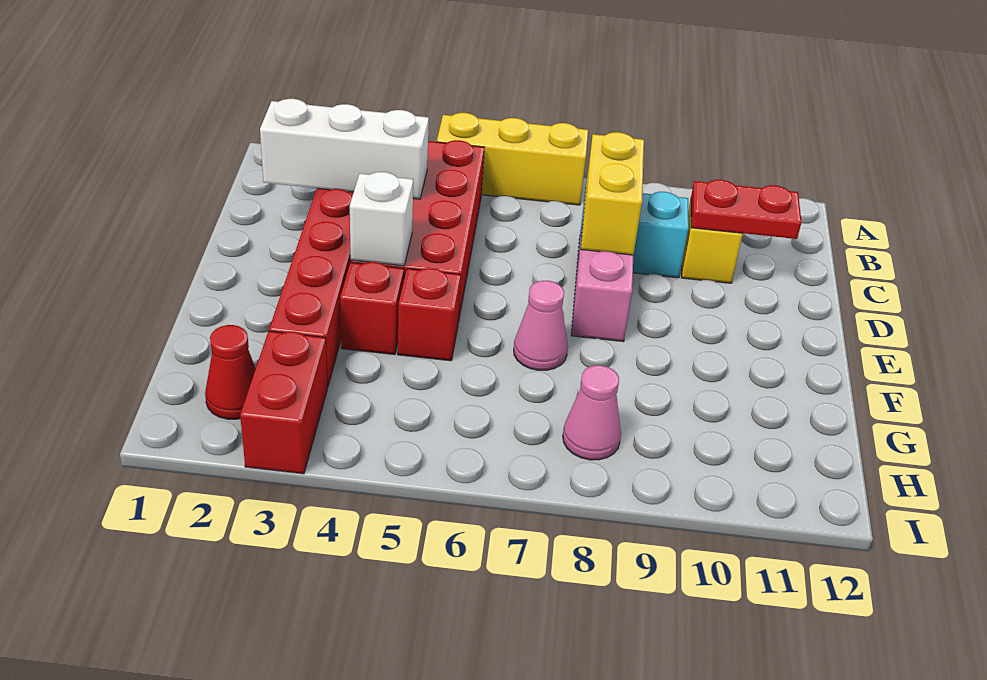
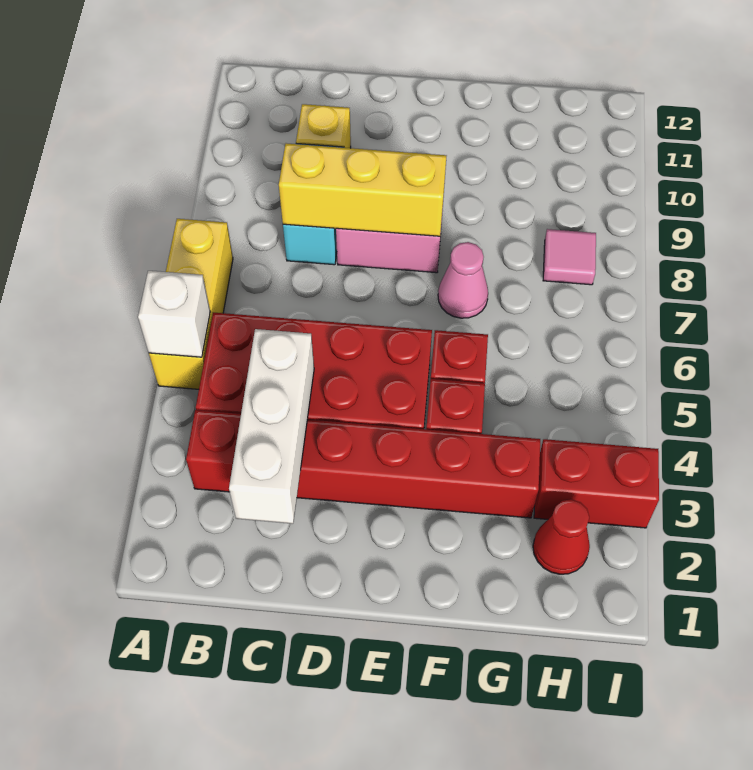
yellow brick C8:D8 level 2 -> yellow brick C8:E8 level 2
red plate C10:C11 level 2 -> none
white brick E4 level 2 -> white brick A5 level 2
pink cone H8 level 1 -> pink tile H8 level 1

